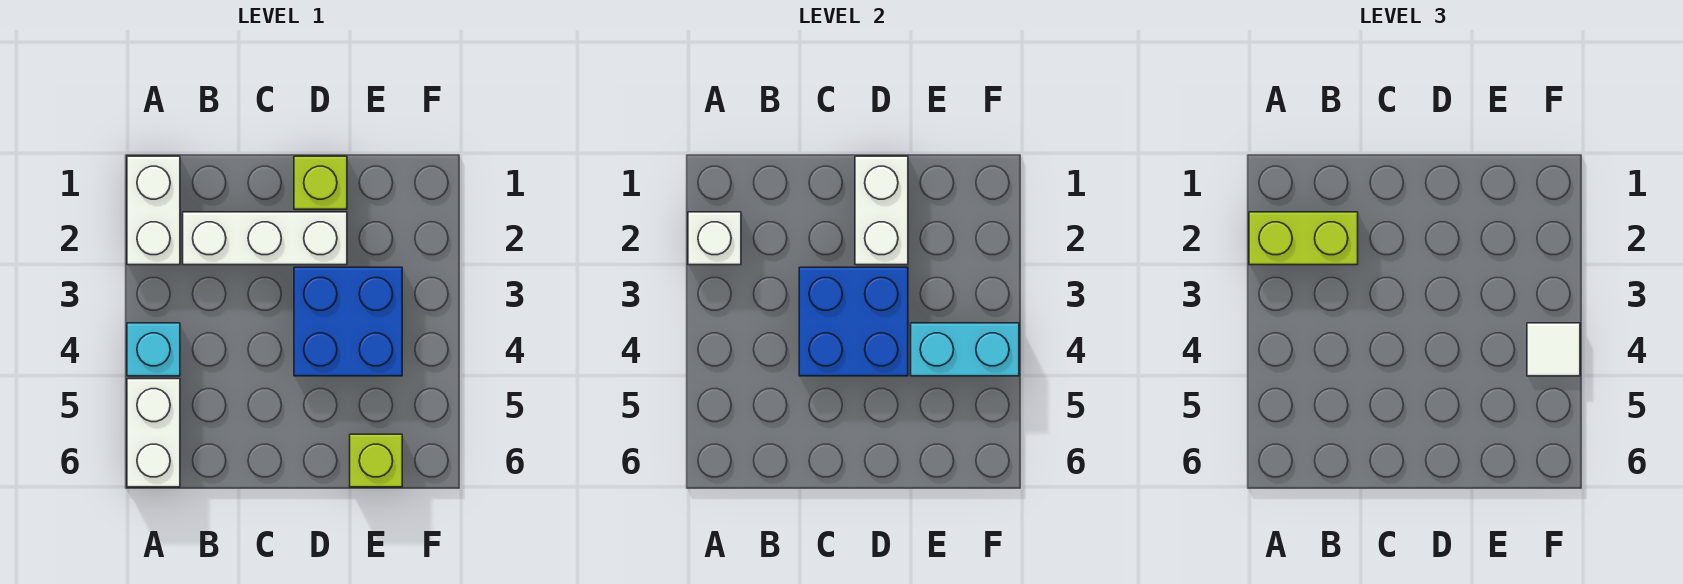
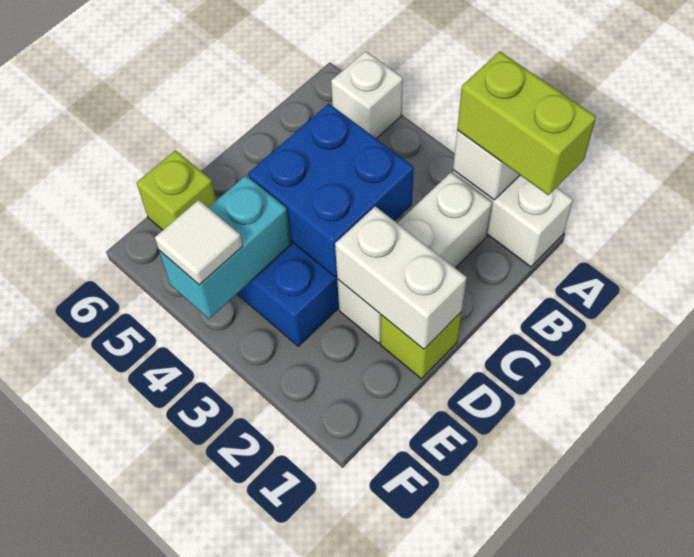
lime brick A2:B2 level 3 -> lime brick A1:A2 level 3
cyan brick A4 level 1 -> none
white brick A5:A6 level 1 -> white brick A5 level 1

